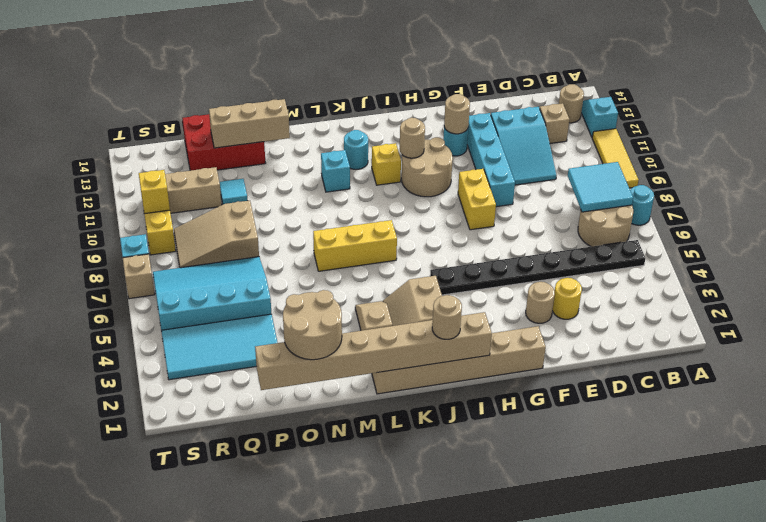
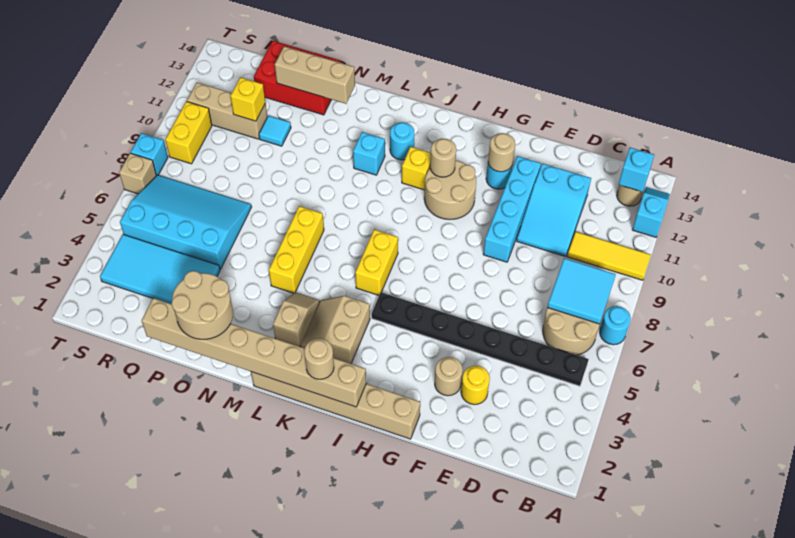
yellow tile A9:A11 level 1 -> yellow tile A10:C10 level 1
none -> cyan brick B13 level 2
tan brick C12 level 1 -> none
yellow brick G8:G9 level 1 -> yellow brick J6:J7 level 1
yellow brick K7:M7 level 1 -> yellow brick M5:M7 level 1
tan slope P8:R9 level 1 top P -> none
yellow brick S10 level 2 -> yellow brick Q11 level 2

